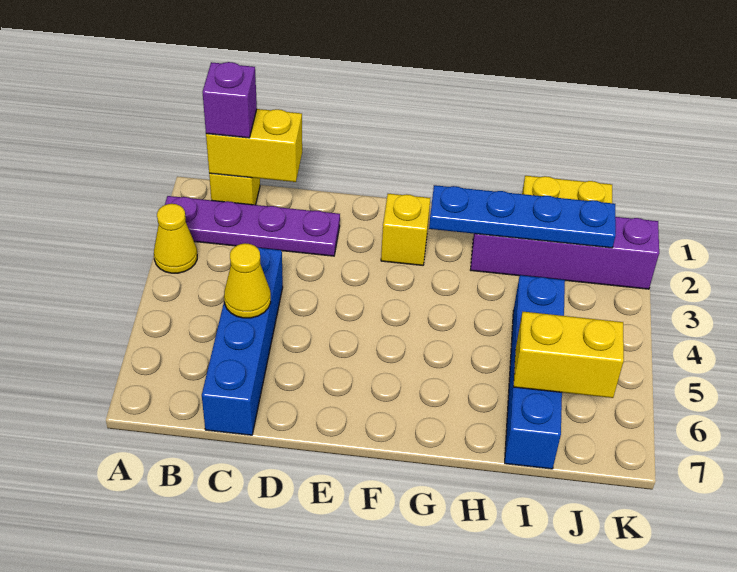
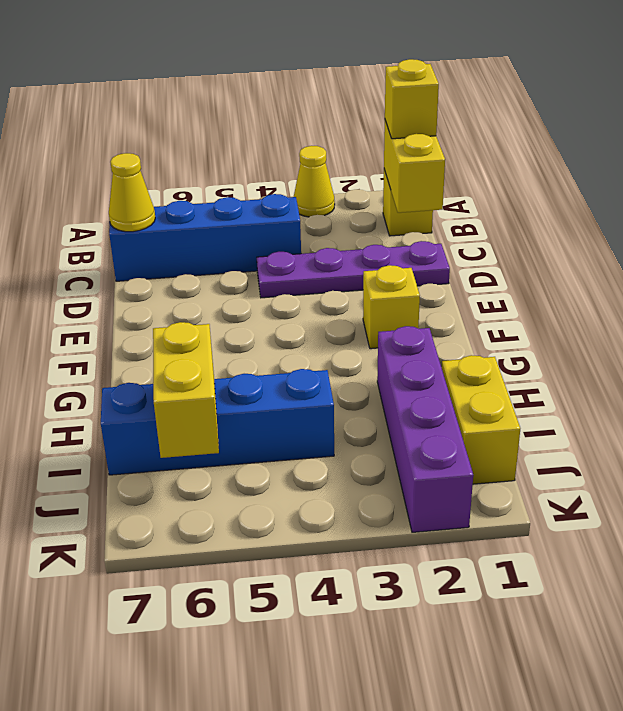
purple plate A2:D2 level 1 -> purple plate D1:D4 level 1
purple brick B1 level 3 -> yellow brick B1 level 3
yellow cone C5 level 2 -> yellow cone C7 level 2
blue plate G2:J2 level 2 -> none

